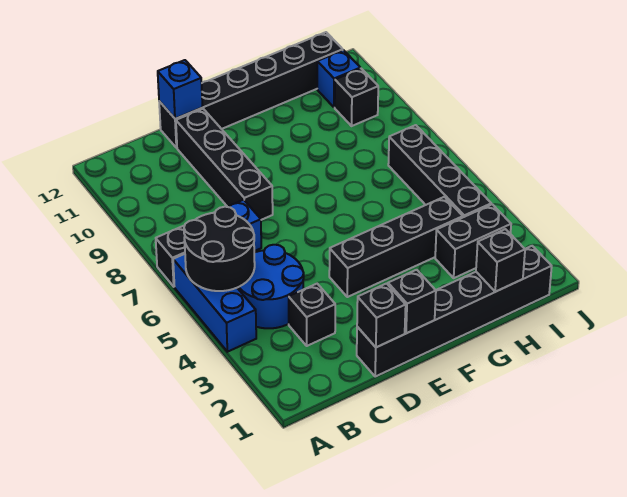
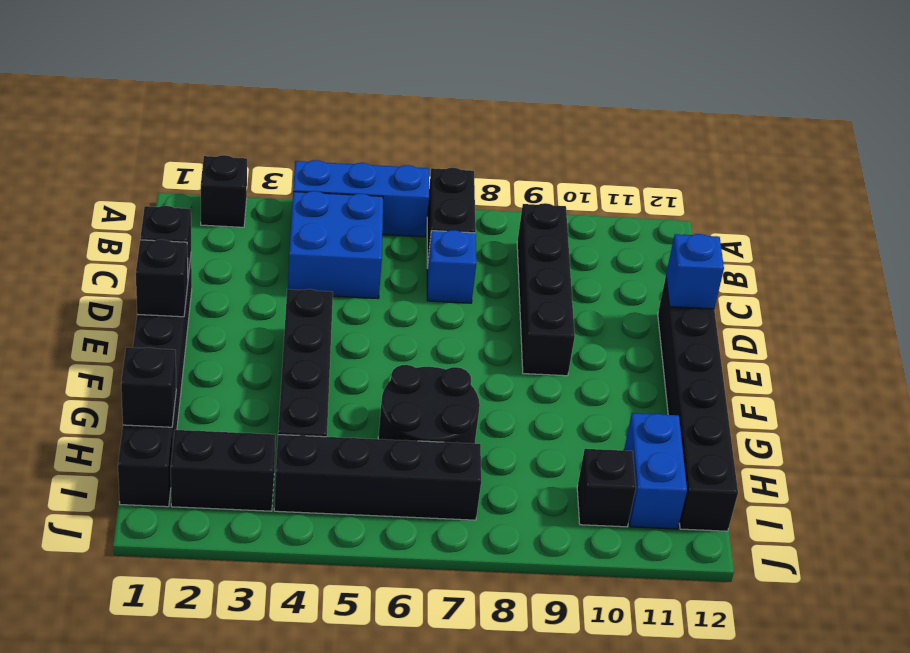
black round brick A5:B6 level 2 -> black round brick G6:H7 level 1
blue round brick B4:C5 level 1 -> blue brick B4:C5 level 1
black brick C3 level 1 -> black brick A2 level 1
black brick D8:D11 level 1 -> black brick B9:E9 level 1
black brick H3:I3 level 1 -> black brick I2:I3 level 1
blue brick I11 level 1 -> blue brick H11:I11 level 1

